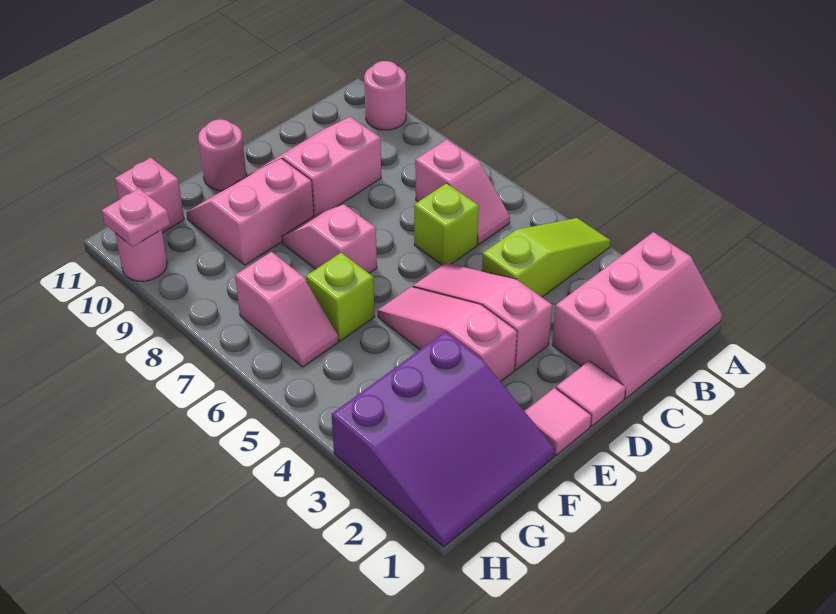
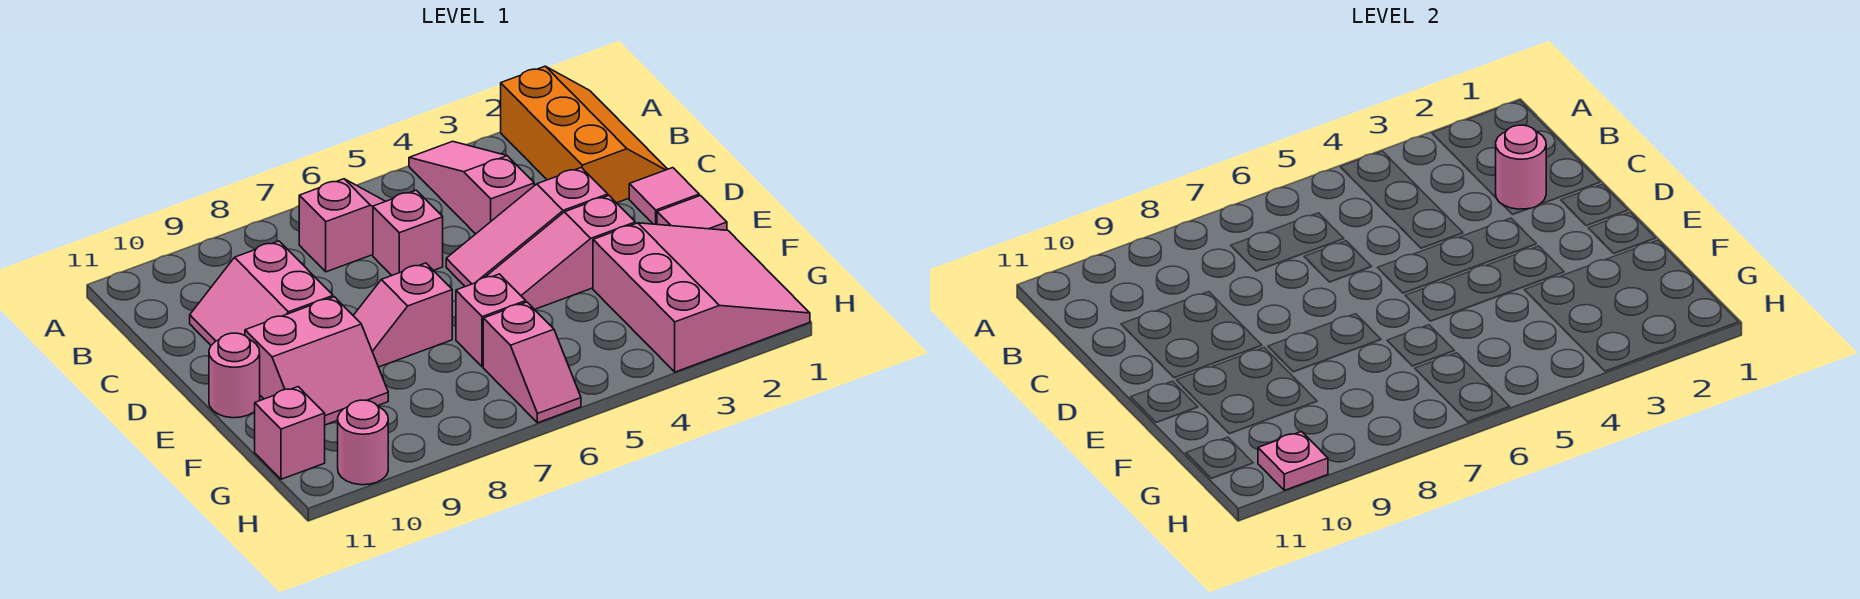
pink slope A1:C2 level 1 top 2 -> orange slope A1:C2 level 1 top 2
lime slope A4:C4 level 1 top C -> pink slope A4:C4 level 1 top C
pink round brick A10 level 1 -> pink round brick C2 level 2
lime brick C6 level 1 -> pink brick C6 level 1
pink slope E9:F10 level 1 top 9 -> pink slope E9:F10 level 1 top E
purple slope F1:H3 level 1 top 3 -> pink slope F1:H3 level 1 top 3
lime brick F6 level 1 -> pink brick F6 level 1
pink slope G6:G7 level 1 top 7 -> pink slope G6:H6 level 1 top G

